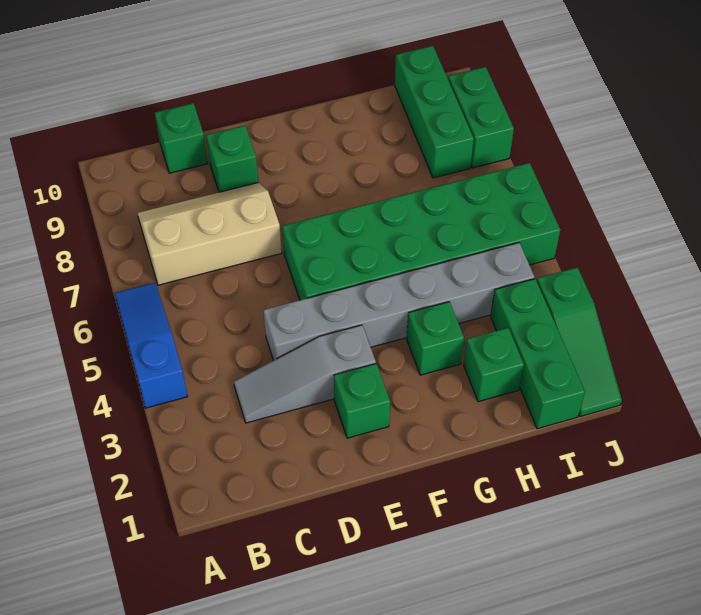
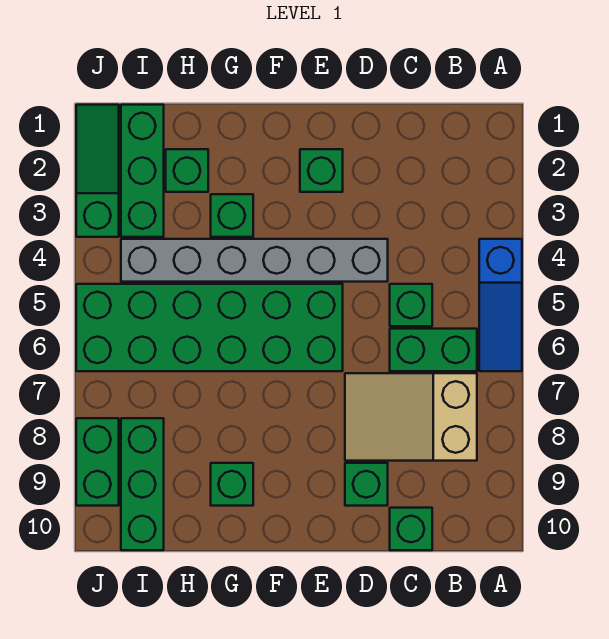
none -> green brick B6:C6 level 1
tan slope B7:D8 level 1 top 7 -> tan slope B7:D8 level 1 top B
grey slope C3:E3 level 1 top E -> none
none -> green brick C5 level 1
none -> green brick G9 level 1

